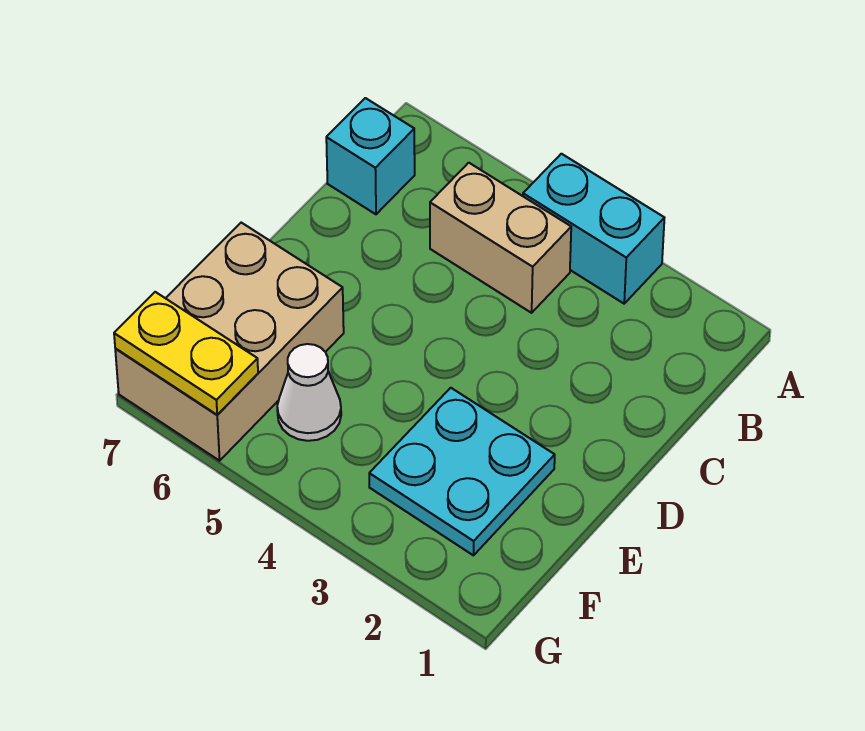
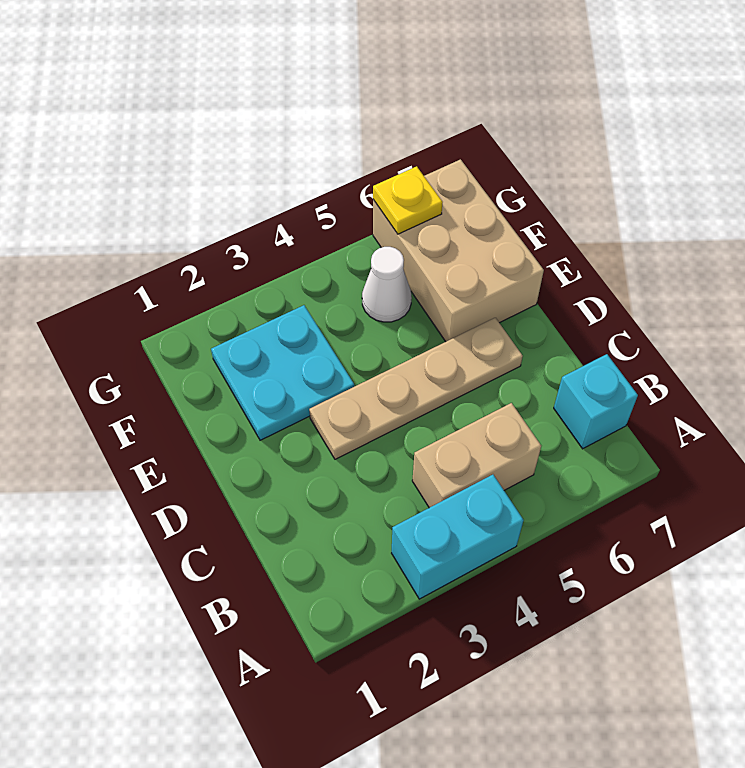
none -> tan plate D3:D6 level 1
yellow plate G6:G7 level 2 -> yellow plate G6 level 2

